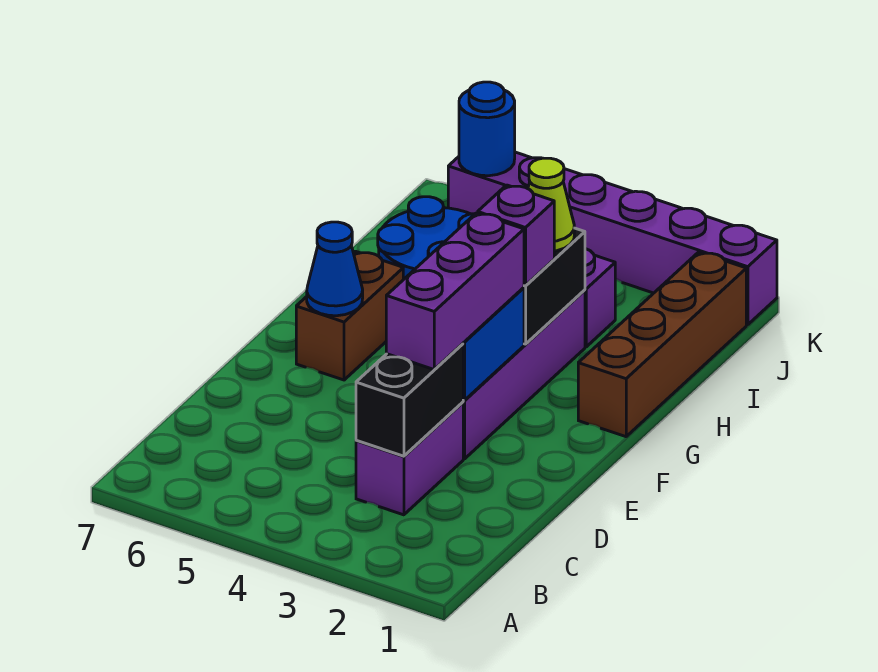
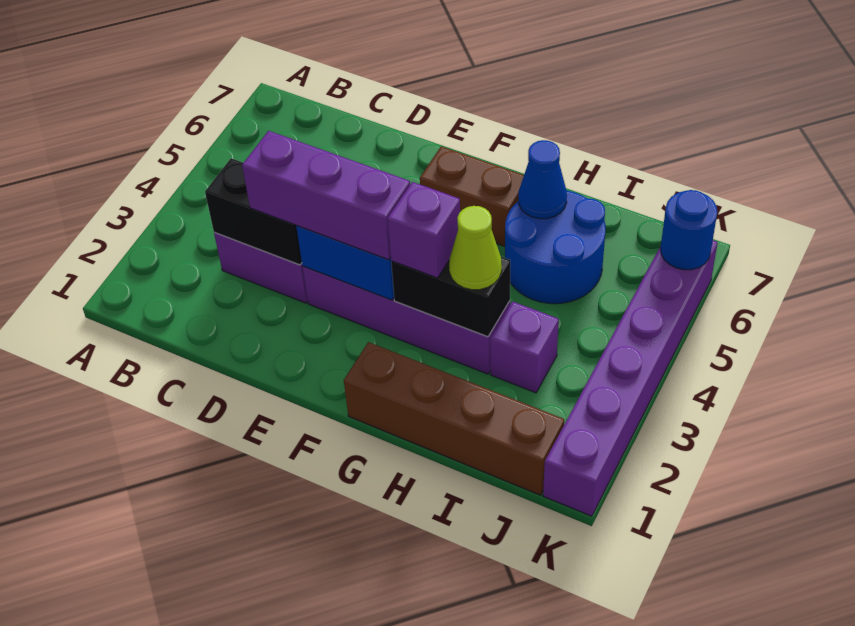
blue cone F6 level 2 -> blue cone H6 level 2

